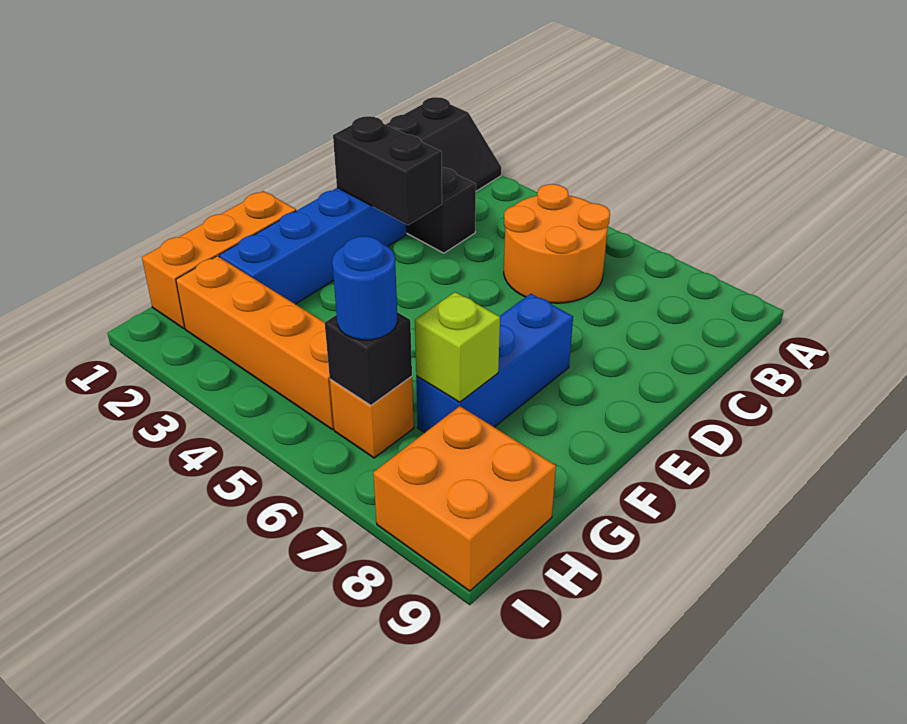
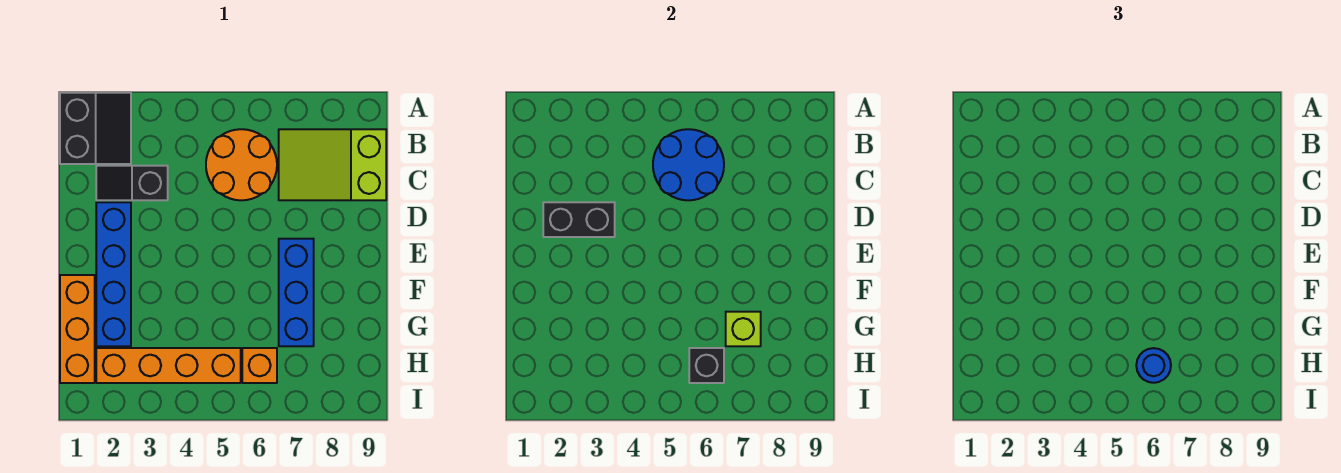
none -> blue round brick B5:C6 level 2
none -> lime slope B7:C9 level 1 top 9
orange brick H8:I9 level 1 -> none

